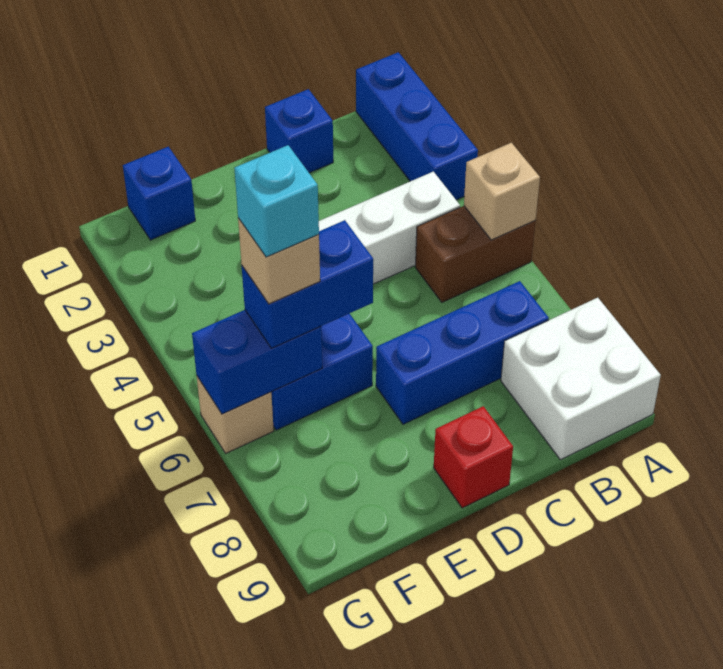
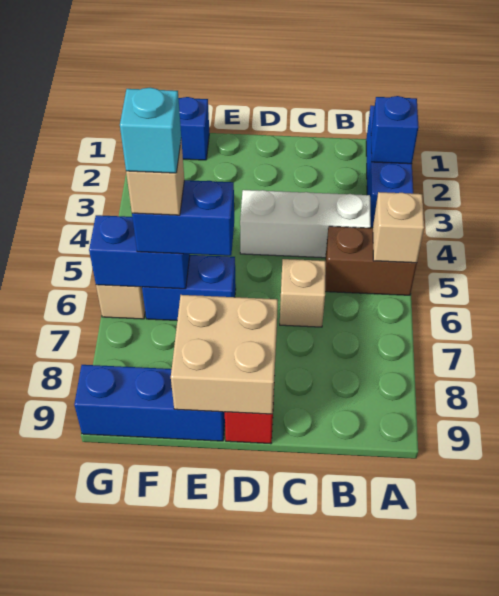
white brick A8:B9 level 1 -> none
blue brick B7:D7 level 1 -> blue brick E9:G9 level 1
blue brick C1 level 1 -> blue brick A2 level 2
none -> tan brick C6 level 1
none -> tan brick D8:E9 level 2

